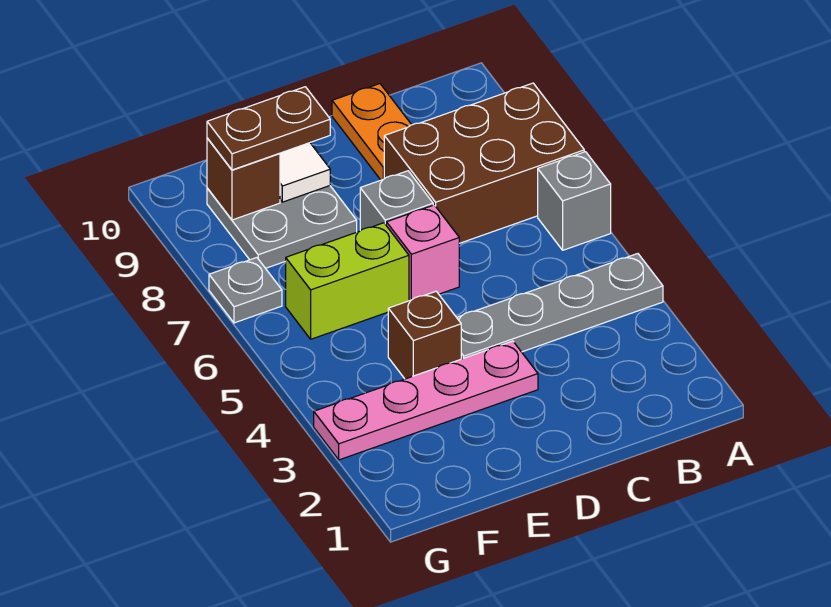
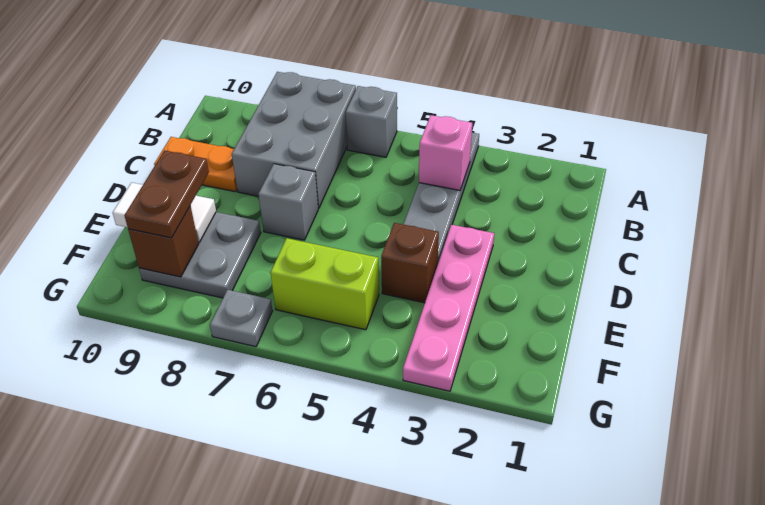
brown brick A7:C8 level 1 -> grey brick A7:C8 level 1
pink brick D6 level 1 -> pink brick B4 level 2
lime brick E6:F6 level 1 -> lime brick F5:F6 level 1

